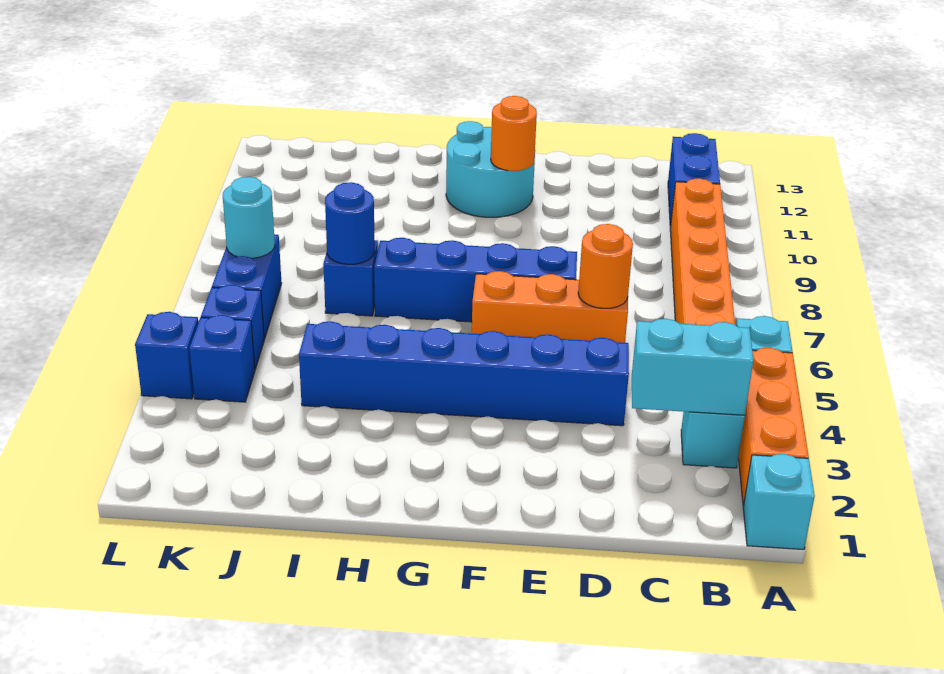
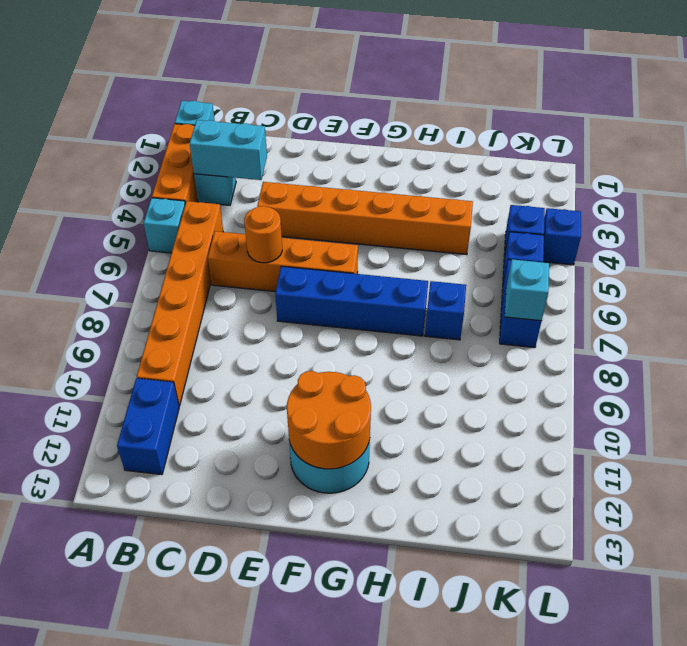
blue brick D4:I4 level 1 -> orange brick D4:I4 level 1
orange brick D6:F6 level 1 -> orange brick C6:F6 level 1
orange round brick F11 level 2 -> orange round brick F11:G12 level 2
blue round brick I7 level 2 -> none
cyan round brick K7 level 2 -> cyan brick K7 level 2

